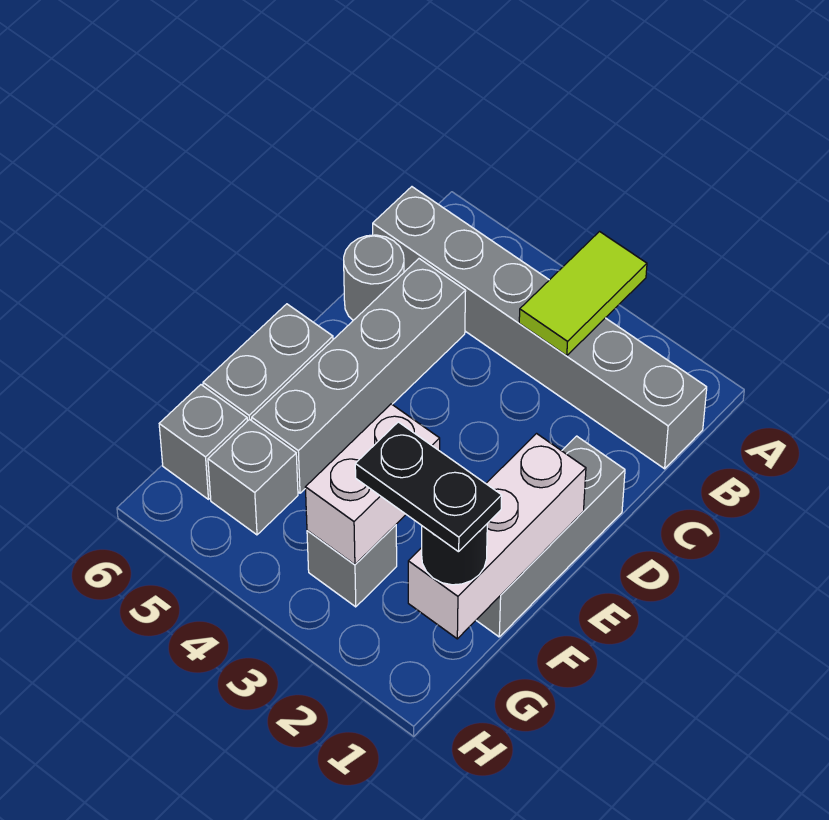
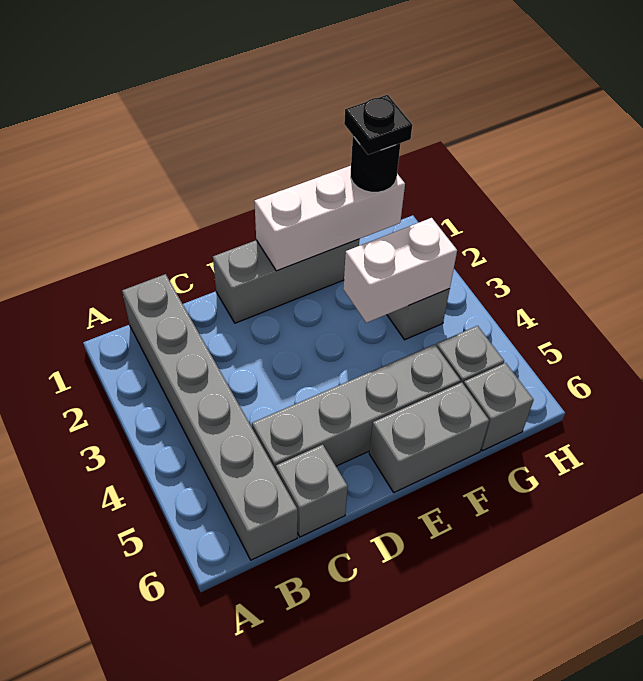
lime tile A3:B3 level 2 -> none
grey round brick C6 level 1 -> grey brick C6 level 1
black plate G1:G2 level 4 -> black plate G1 level 4

